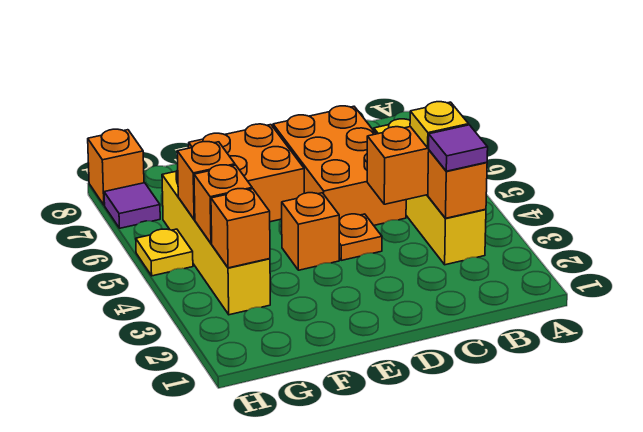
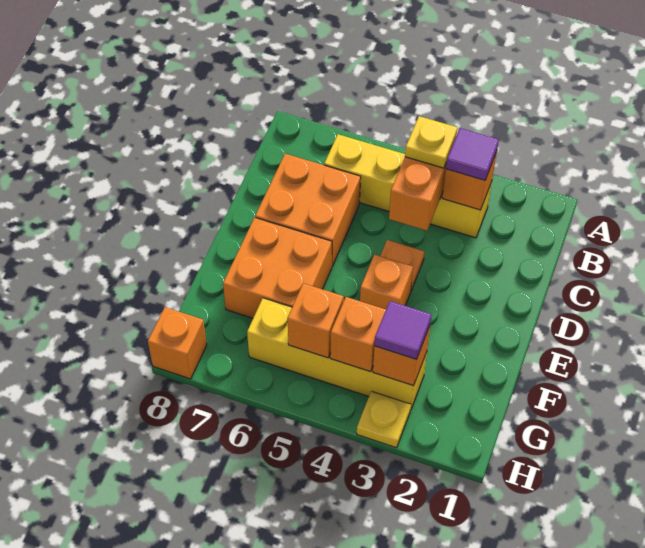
orange brick C5:D7 level 1 -> orange brick C6:D7 level 1
yellow plate H5 level 1 -> yellow plate H3 level 1
purple tile H7 level 1 -> purple tile G3 level 3

